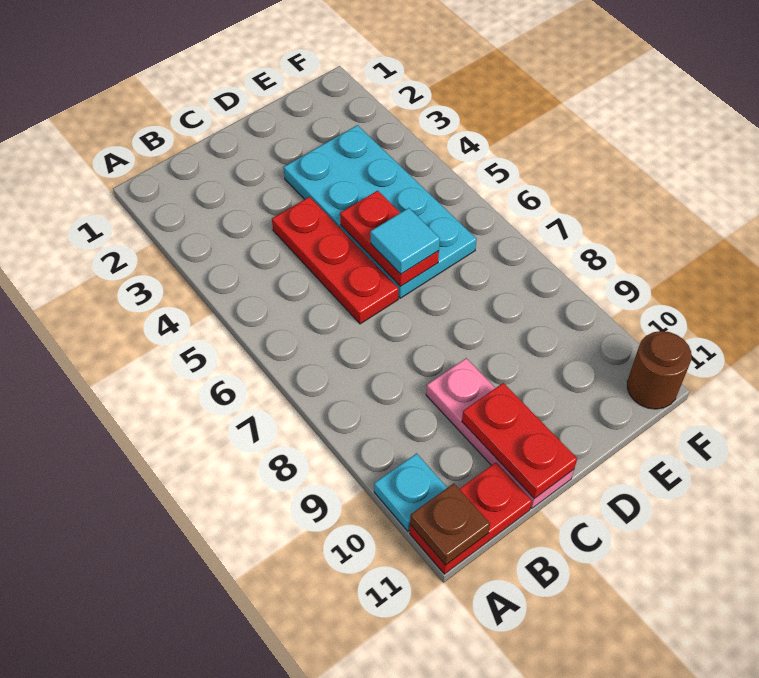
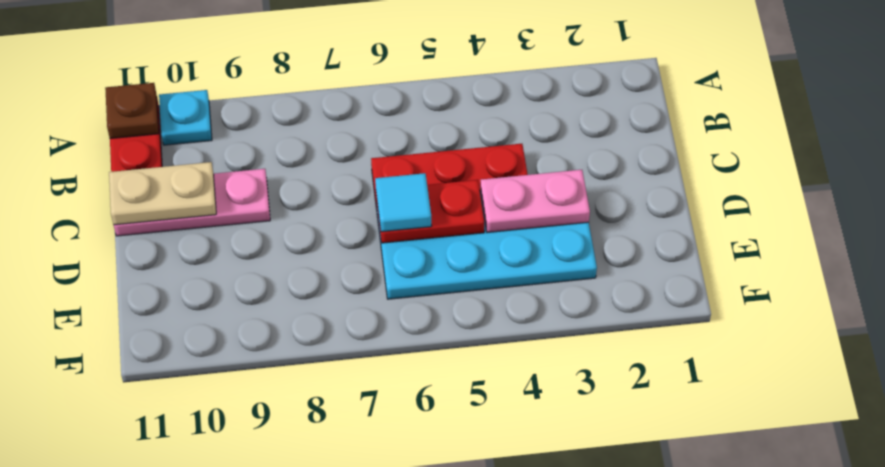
red plate C10:C11 level 2 -> tan plate C10:C11 level 2
none -> pink plate D3:D4 level 2
brown round brick F11 level 1 -> none

